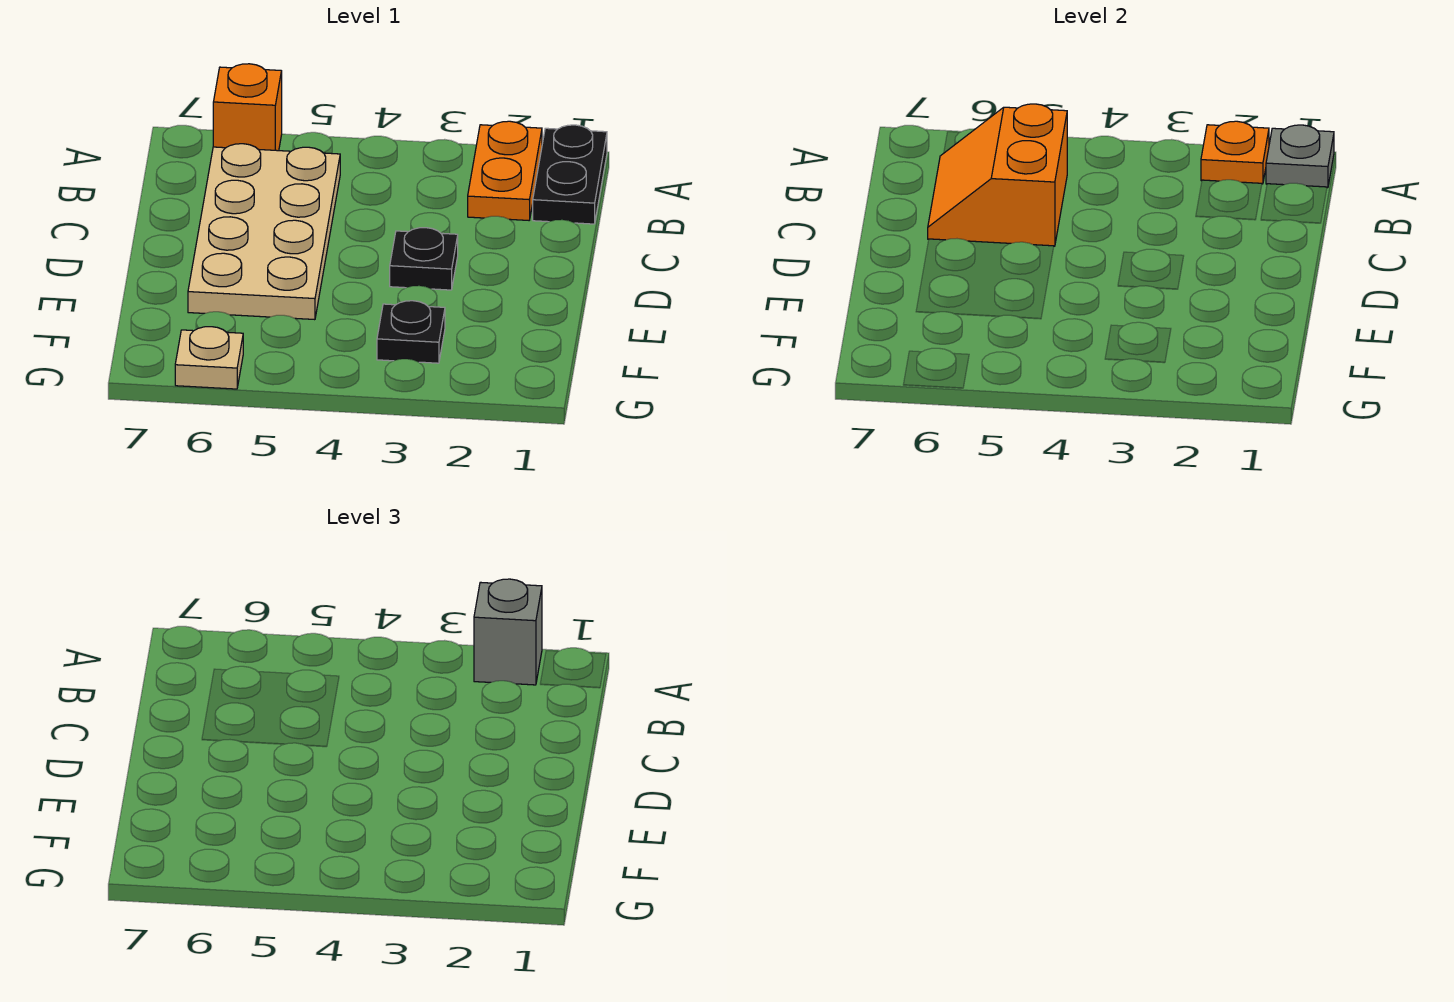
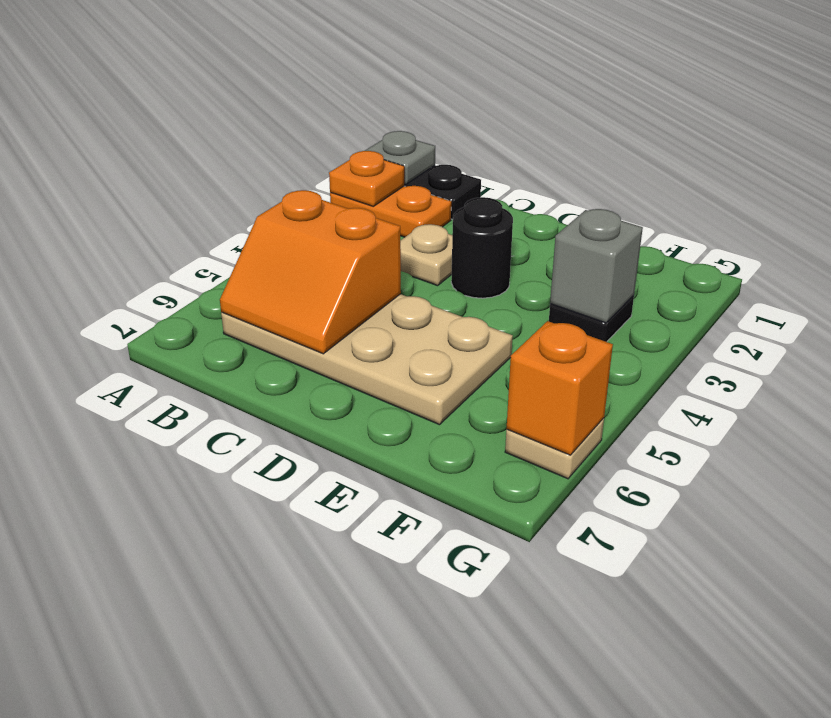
grey brick A2 level 3 -> grey brick F3 level 2
orange brick A6 level 1 -> orange brick G6 level 2
none -> tan plate C3 level 1
black plate D3 level 1 -> black round brick D3 level 1

